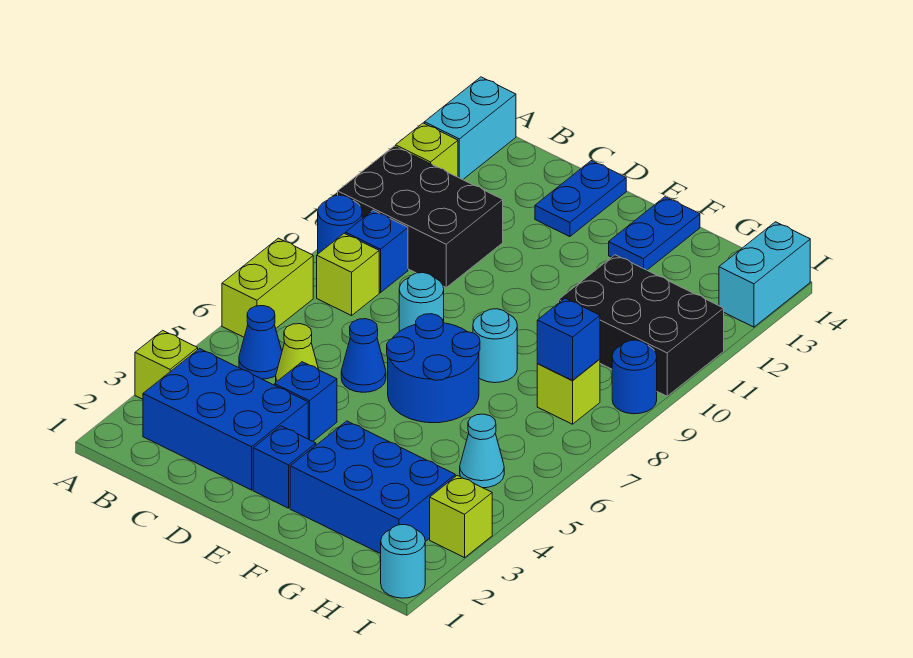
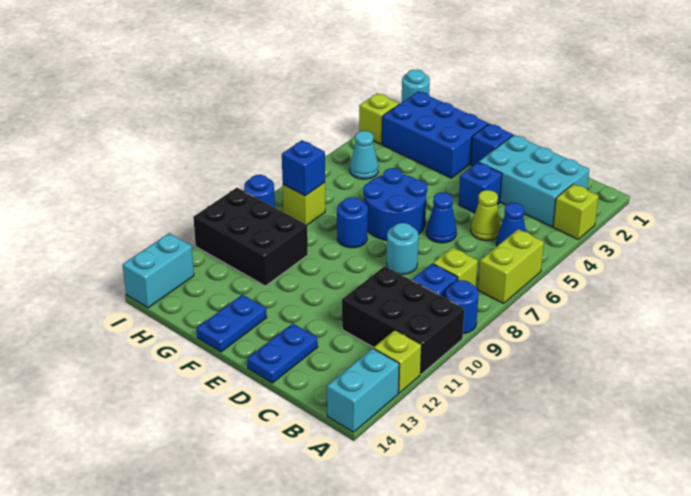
blue brick B2:D3 level 1 -> cyan brick B2:D3 level 1
cyan round brick F8 level 1 -> blue round brick F8 level 1

